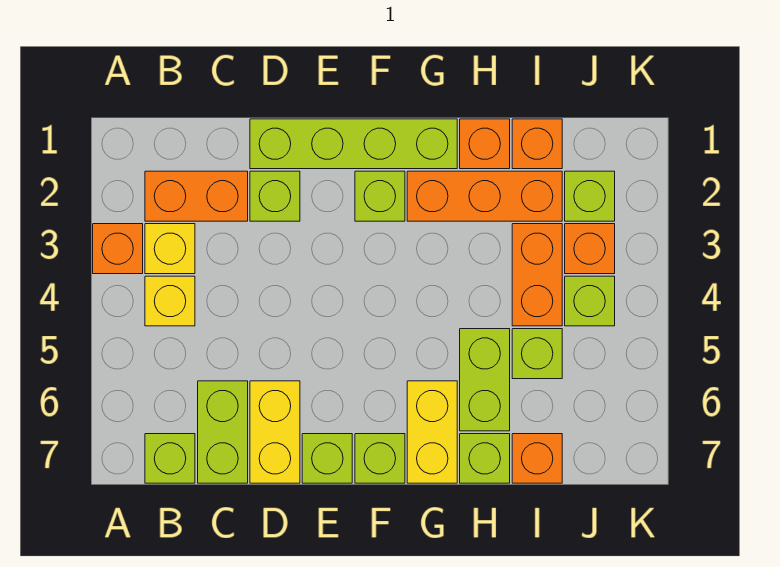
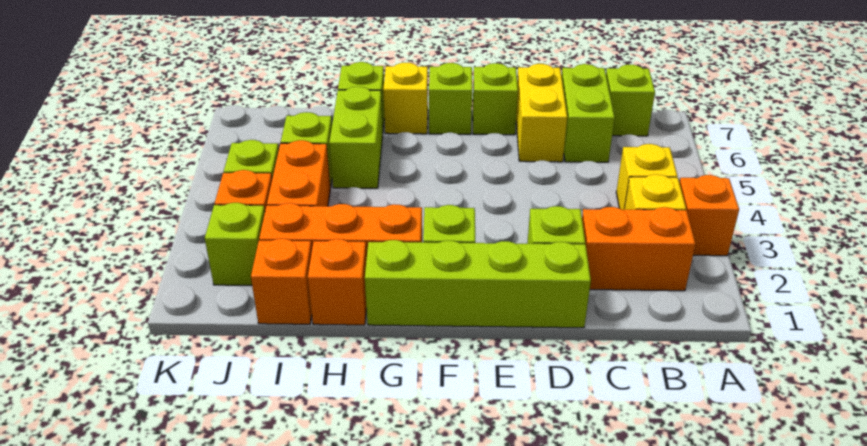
yellow brick G6:G7 level 1 -> yellow brick G7 level 1
orange brick I7 level 1 -> none

